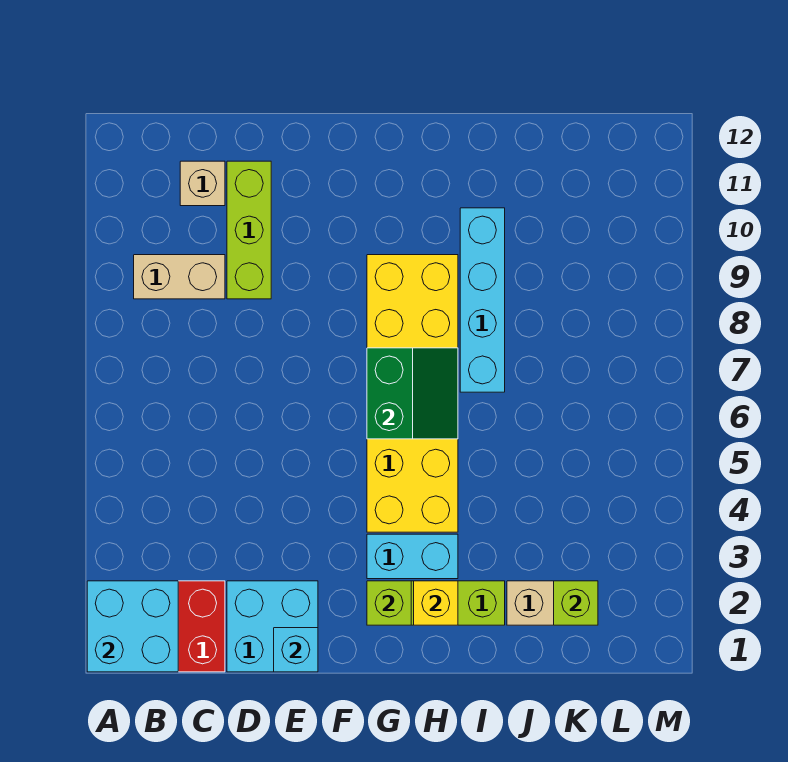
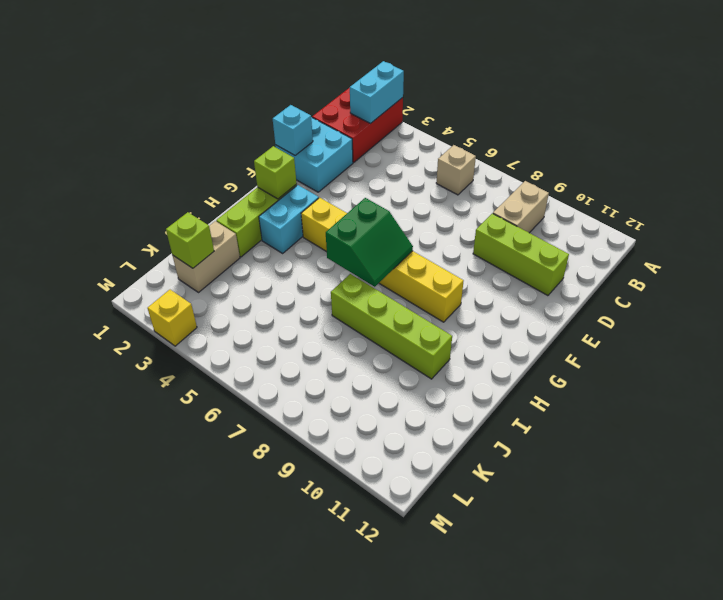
cyan brick A1:B2 level 2 -> cyan brick A2:B2 level 2
tan brick C11 level 1 -> tan brick B6 level 1
yellow brick G4:H9 level 1 -> yellow brick G4:G9 level 1
green slope G6:H7 level 2 top G -> green slope G6:H7 level 2 top 6
yellow brick H2 level 2 -> yellow brick M3 level 1
cyan brick I7:I10 level 1 -> lime brick I7:I10 level 1

